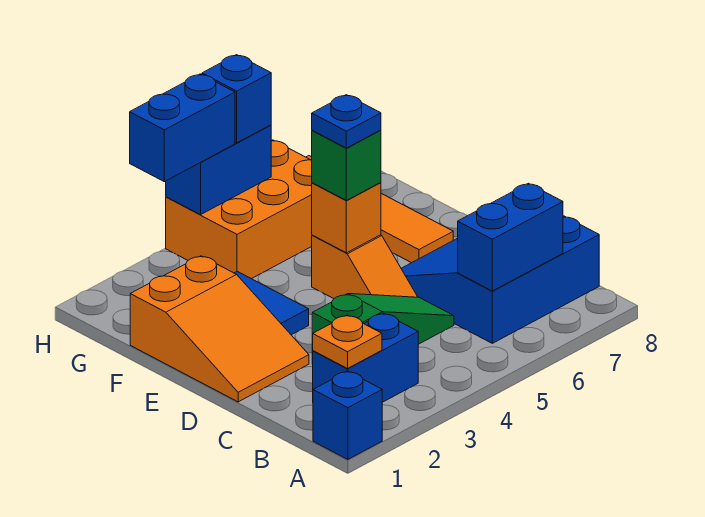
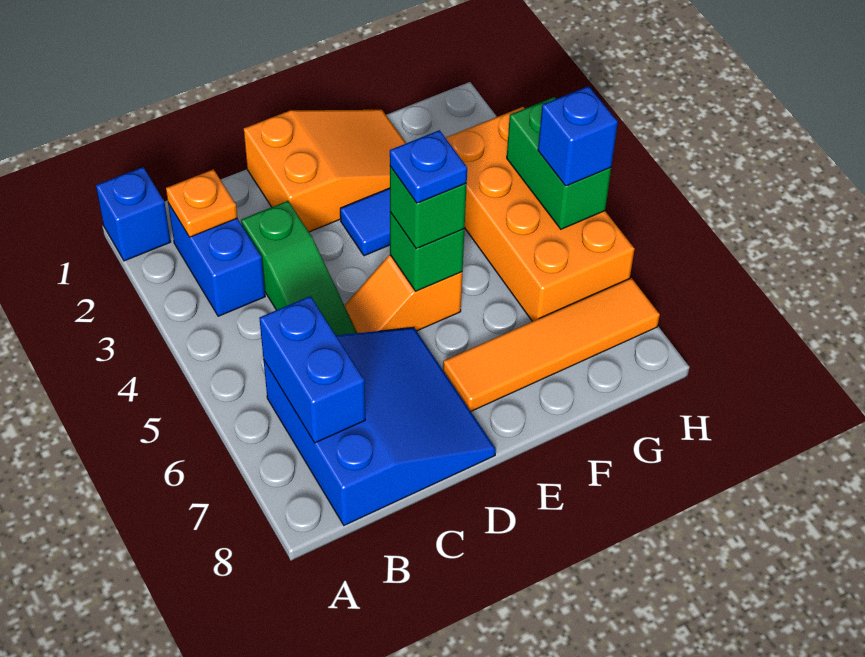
orange slope D1:F2 level 1 top F -> orange slope D1:F2 level 1 top D
orange brick E5 level 2 -> green brick E5 level 2
orange brick G4:H6 level 1 -> orange brick G3:H6 level 1
blue brick H3:H4 level 3 -> none
blue brick H4:H5 level 2 -> green brick H4:H5 level 2

